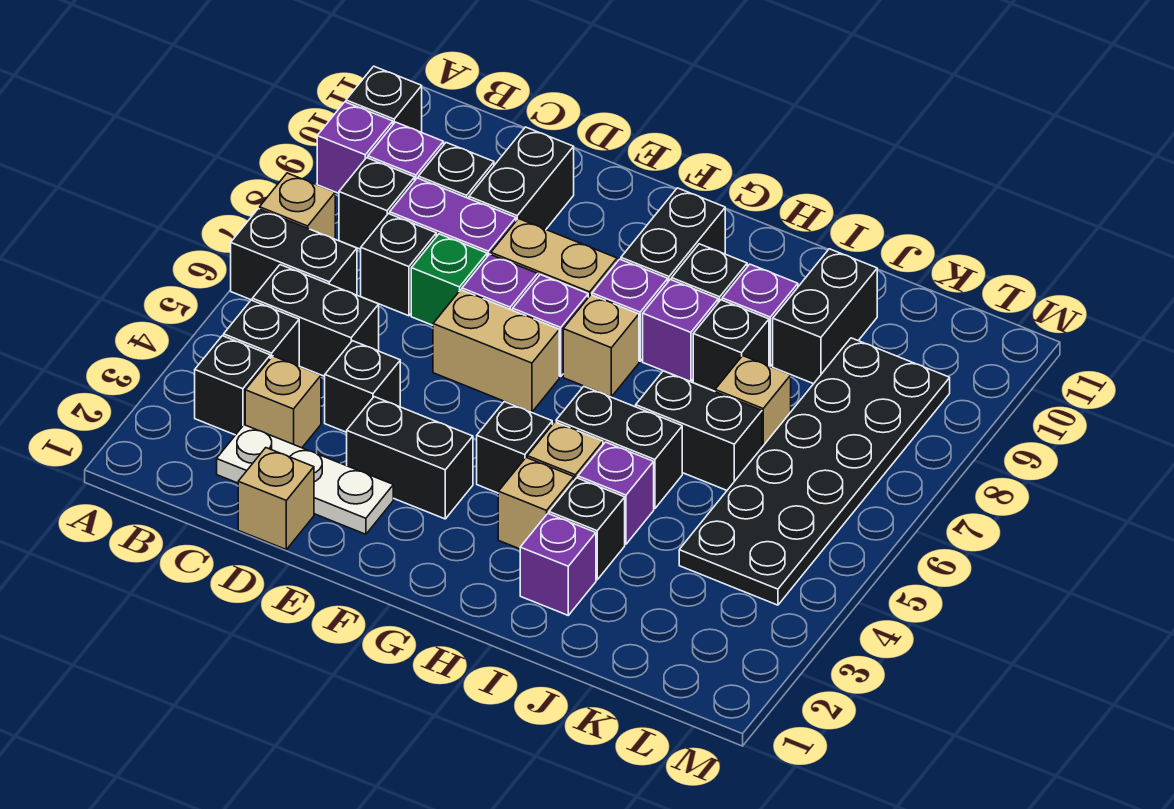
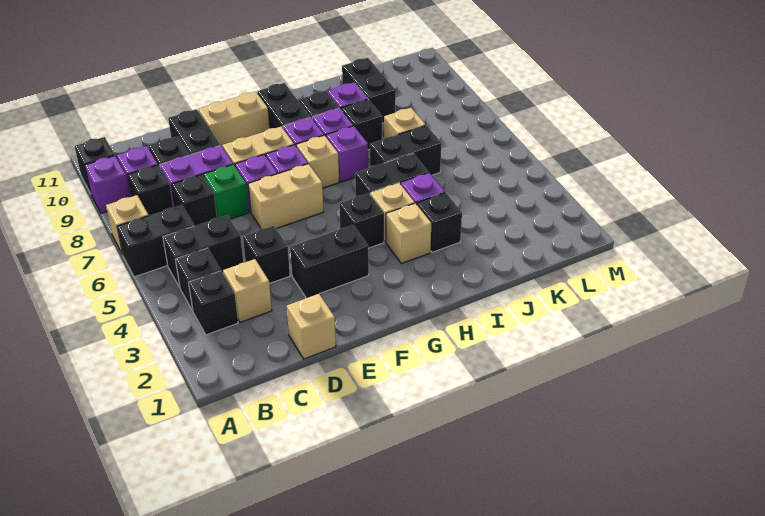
white plate C2:E2 level 1 -> none
none -> tan brick E10:F10 level 1
purple brick I2 level 1 -> purple brick H7 level 1
black plate K4:L9 level 1 -> none

